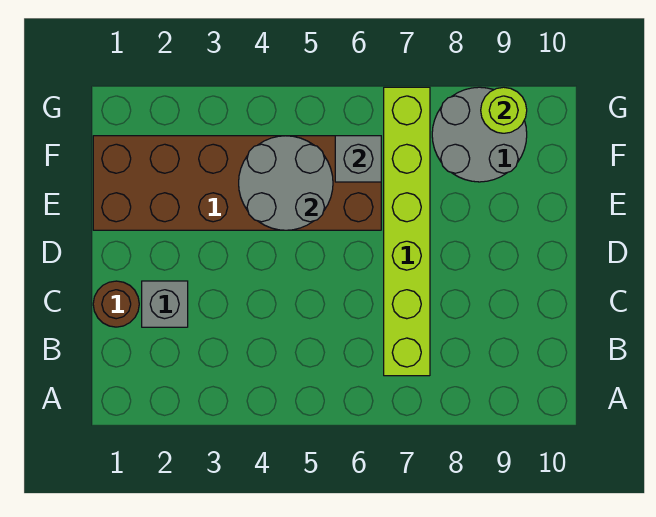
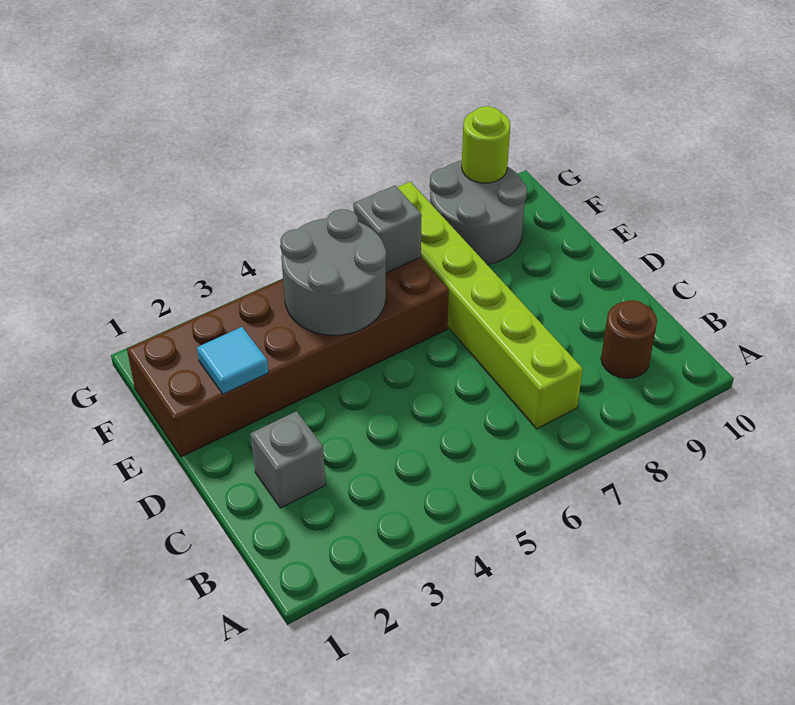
brown round brick C1 level 1 -> brown round brick B9 level 1
none -> cyan tile E2 level 2

